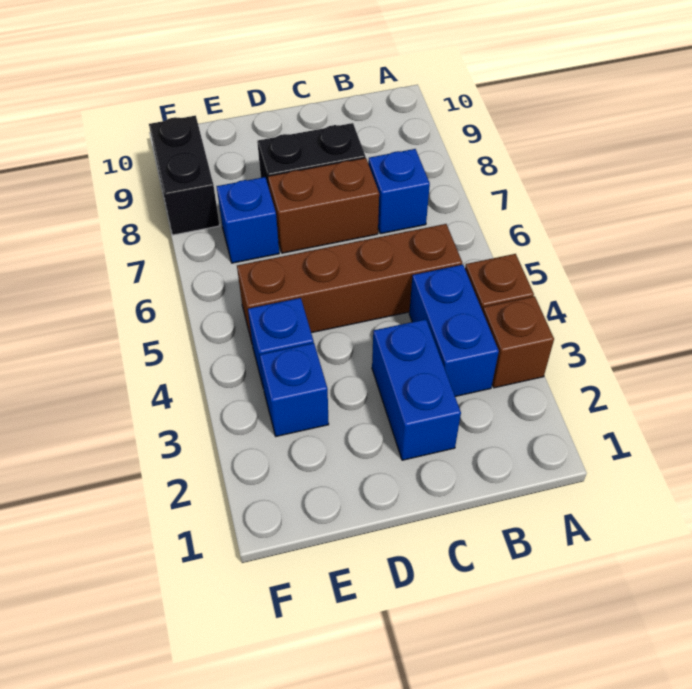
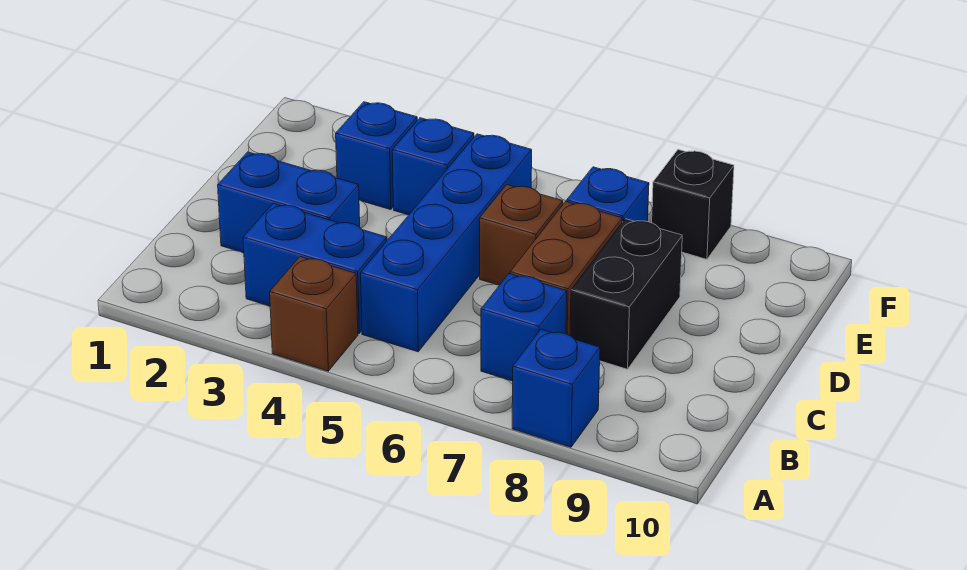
brown brick A3 level 1 -> brown brick D6 level 1
none -> blue brick A8 level 1
brown brick B5:E5 level 1 -> blue brick B5:E5 level 1
black brick F8:F9 level 1 -> black brick F8 level 1

